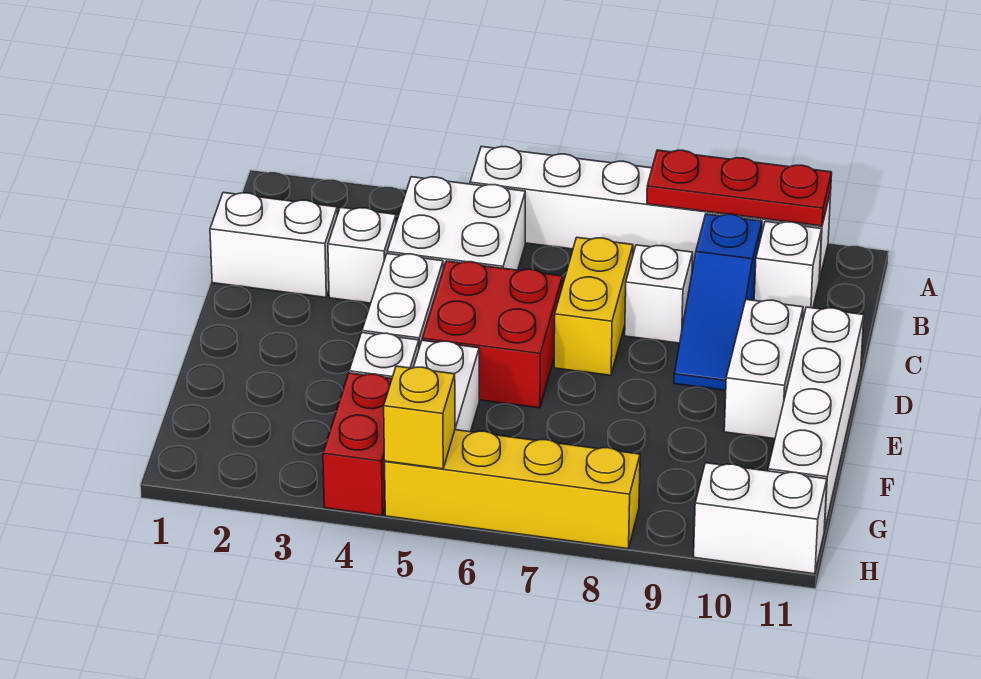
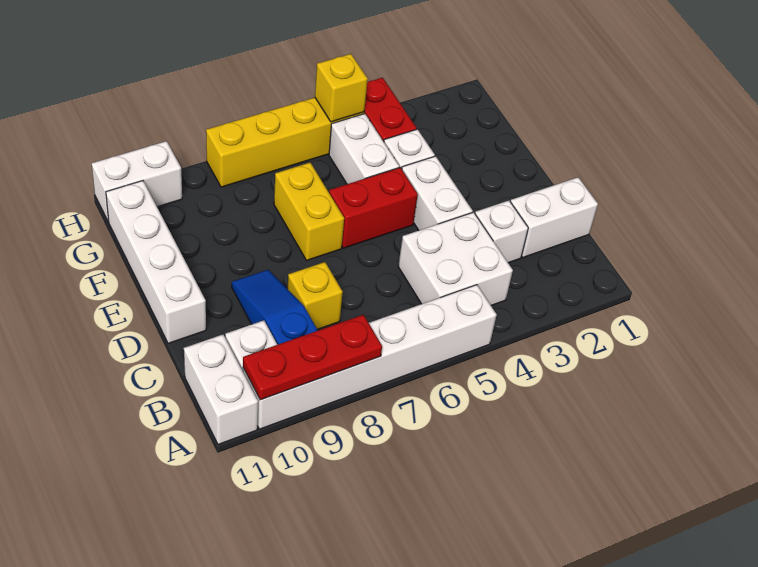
yellow brick C7:D7 level 1 -> yellow brick E7:F7 level 1
white brick C8 level 1 -> yellow brick C8 level 1
red brick D5:E6 level 1 -> red brick E5:E6 level 1
white brick D10:E10 level 1 -> white brick A11:B11 level 1

